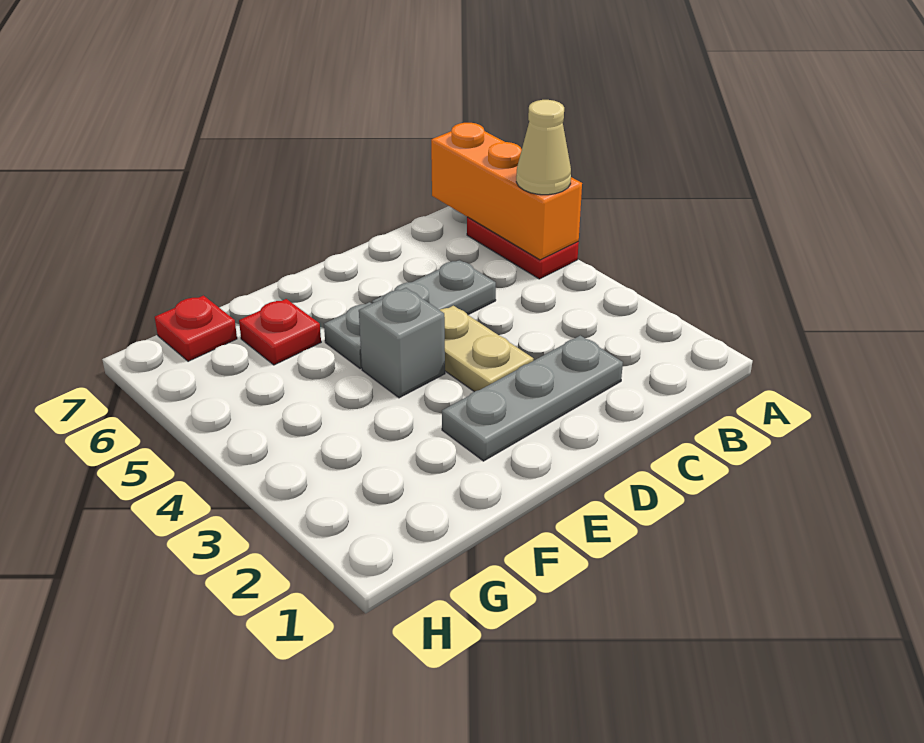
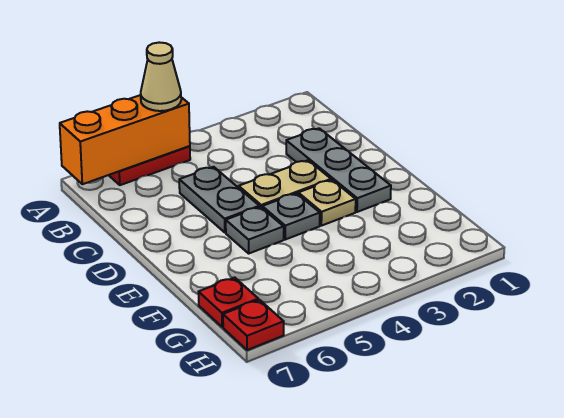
none -> tan plate E3 level 1
grey brick E4 level 1 -> grey plate E4 level 1
red plate F6 level 1 -> red plate H7 level 1

